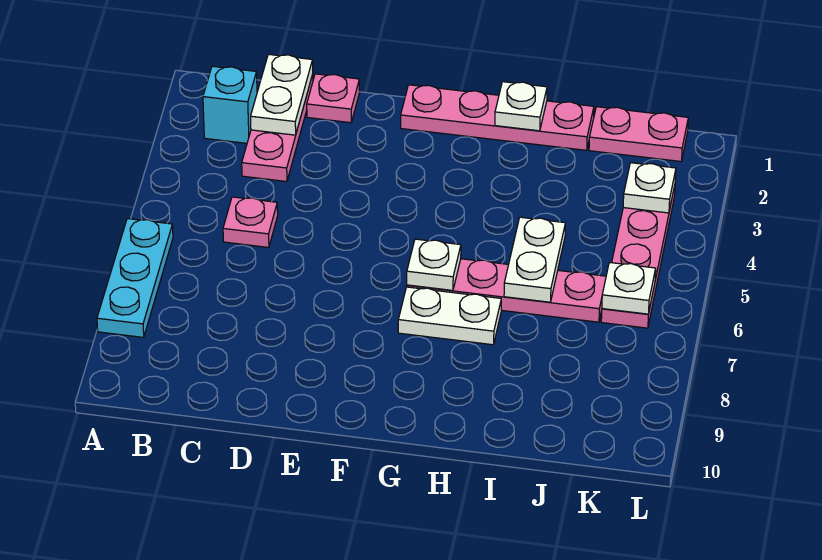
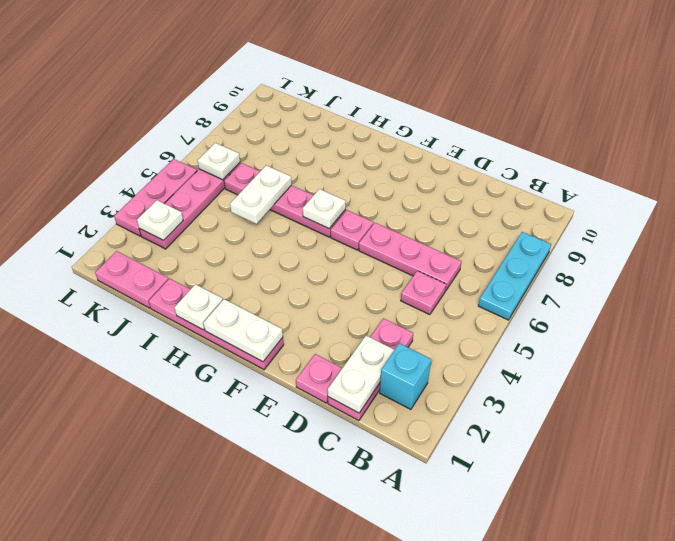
none -> pink plate C6:E6 level 1
none -> pink plate F6 level 1
white plate G7:H7 level 1 -> white plate F1:G1 level 2
none -> pink plate L3:L5 level 1

